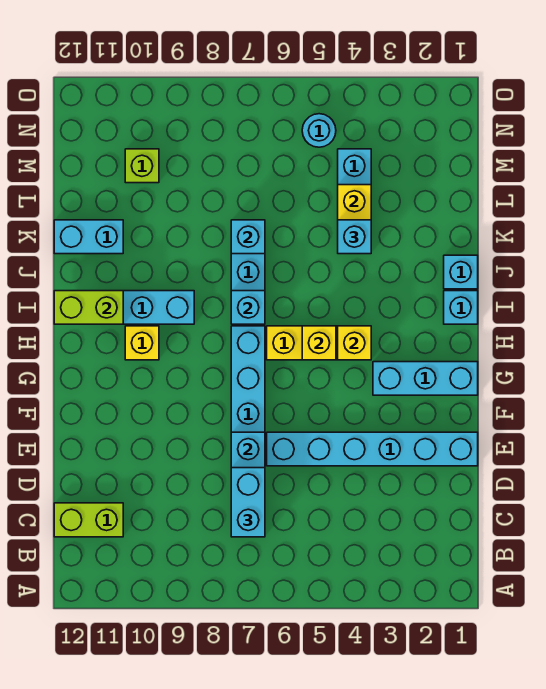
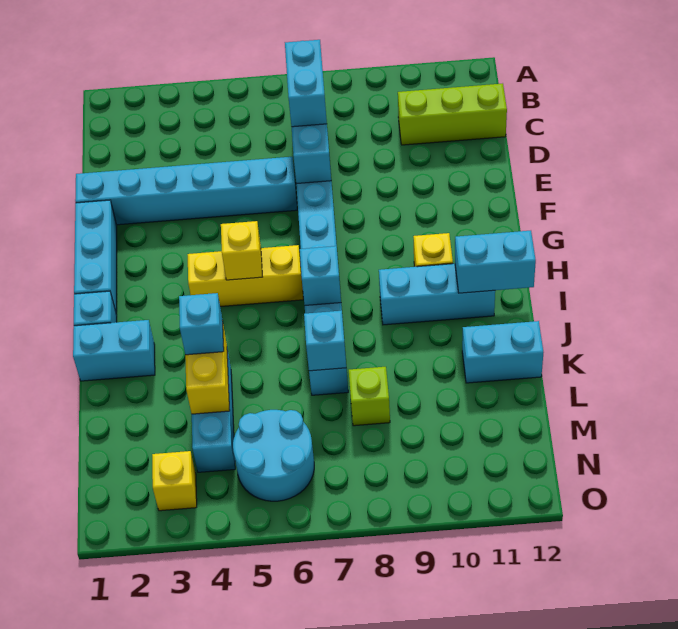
lime brick C11:C12 level 1 -> lime brick C10:C12 level 1
cyan brick G1:G3 level 1 -> cyan brick F1:H1 level 1
yellow brick H4 level 2 -> yellow brick N3 level 1
lime brick I11:I12 level 2 -> cyan brick I11:I12 level 2
cyan brick J1 level 1 -> cyan brick J1:J2 level 1
lime brick M10 level 1 -> lime brick L8 level 1
cyan round brick N5 level 1 -> cyan round brick M5:N6 level 1

